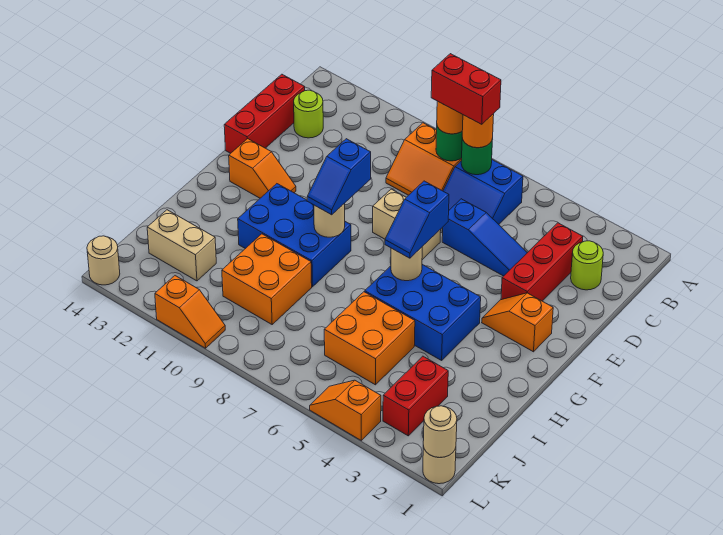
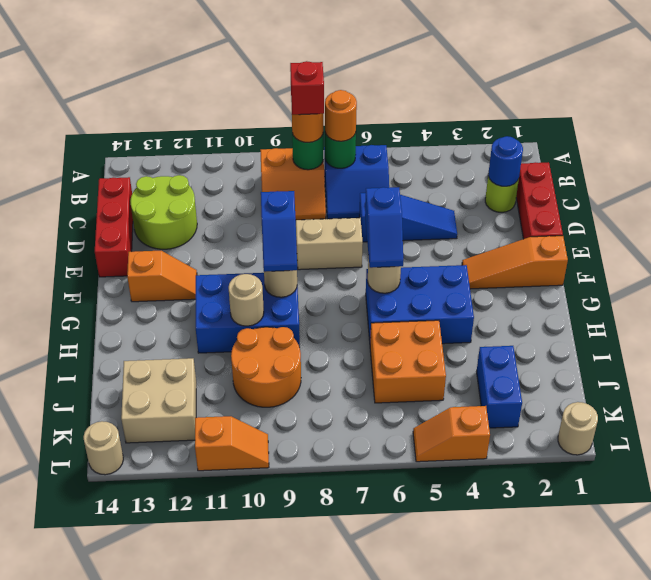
red brick B7:B8 level 4 -> red brick B8 level 4
none -> blue round brick C2 level 2
red brick C3:E3 level 1 -> red brick C1:E1 level 1
lime round brick C13 level 1 -> lime round brick C12:D13 level 1
orange slope F2:F3 level 1 top 2 -> orange slope F1:F3 level 1 top 1
orange brick I9:J10 level 1 -> orange round brick I9:J10 level 1
red brick J3:K3 level 1 -> blue brick J3:K3 level 1
tan brick J12:J13 level 1 -> tan brick J12:K13 level 1
tan round brick L1 level 2 -> tan round brick H10 level 2

